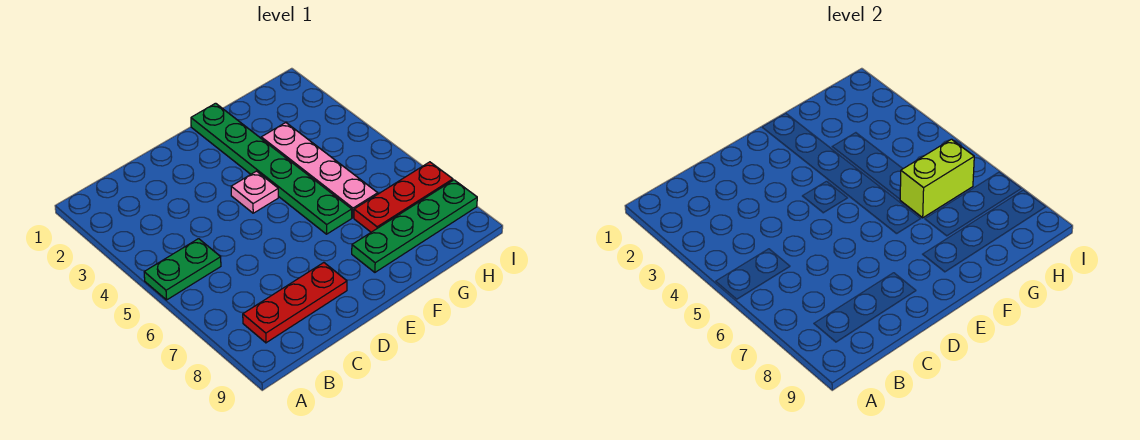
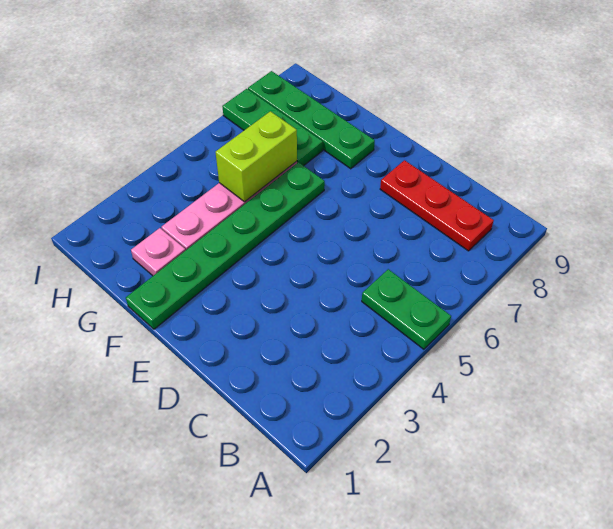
pink plate E4 level 1 -> pink plate G2 level 1
lime brick G6:H6 level 2 -> lime brick G5:G6 level 2
red plate G7:I7 level 1 -> green plate G7:I7 level 1

